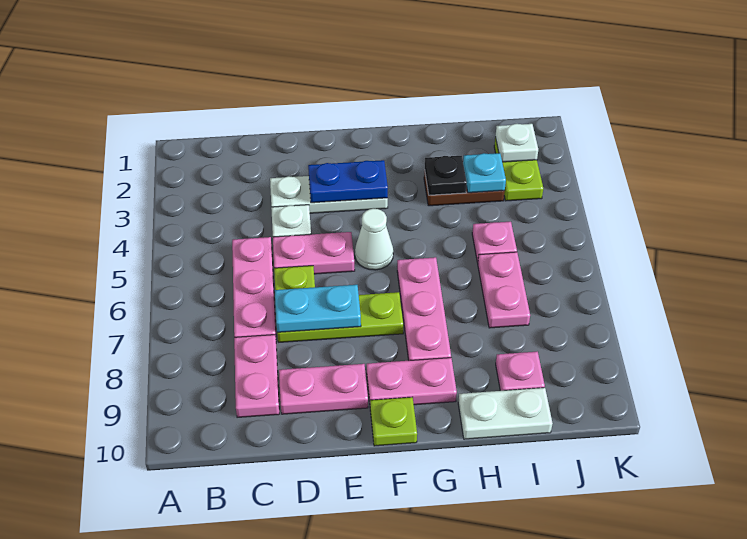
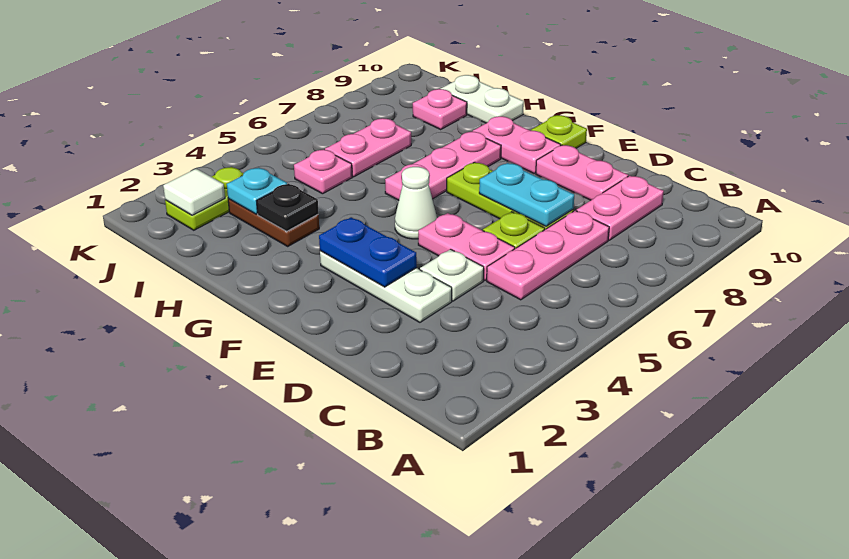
white plate J2 level 2 -> white tile J2 level 2

